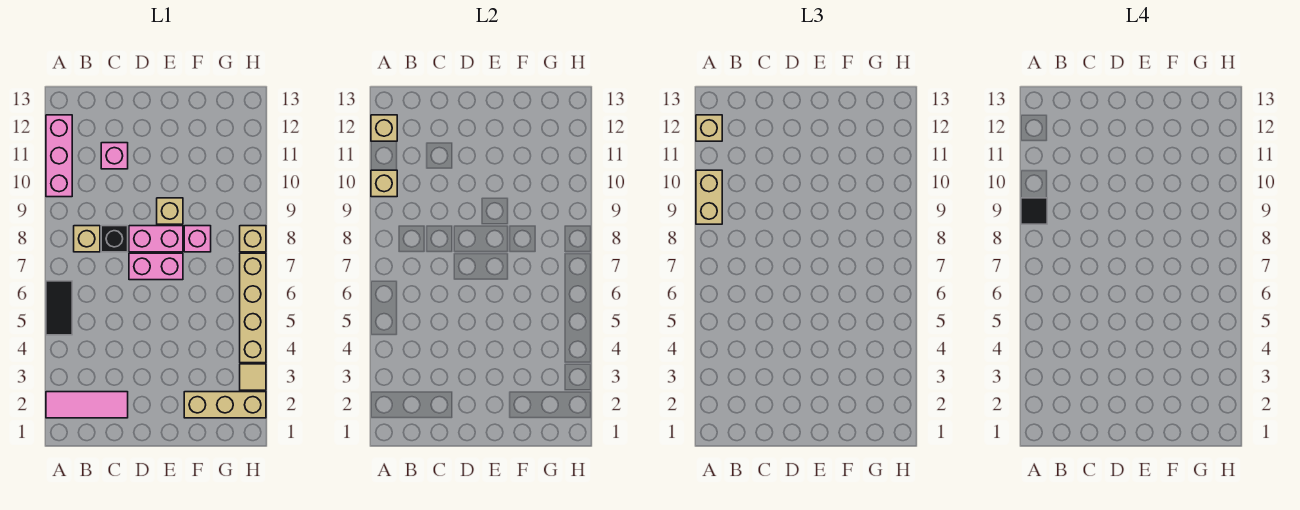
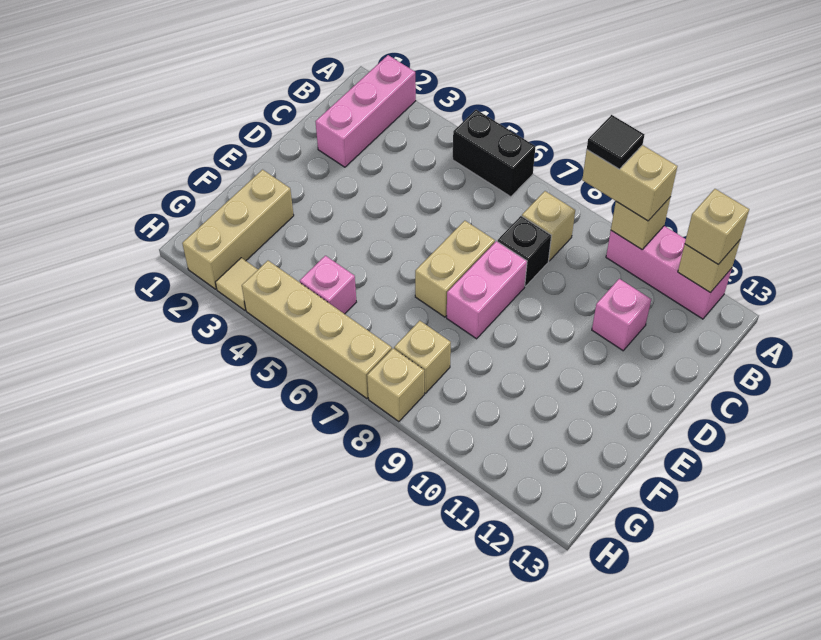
pink tile A2:C2 level 1 -> pink brick A2:C2 level 1
black tile A5:A6 level 1 -> black brick A5:A6 level 1
pink brick D7:E7 level 1 -> tan brick D7:E7 level 1
tan brick E9 level 1 -> tan brick G8 level 1
pink brick F8 level 1 -> pink brick G5 level 1

